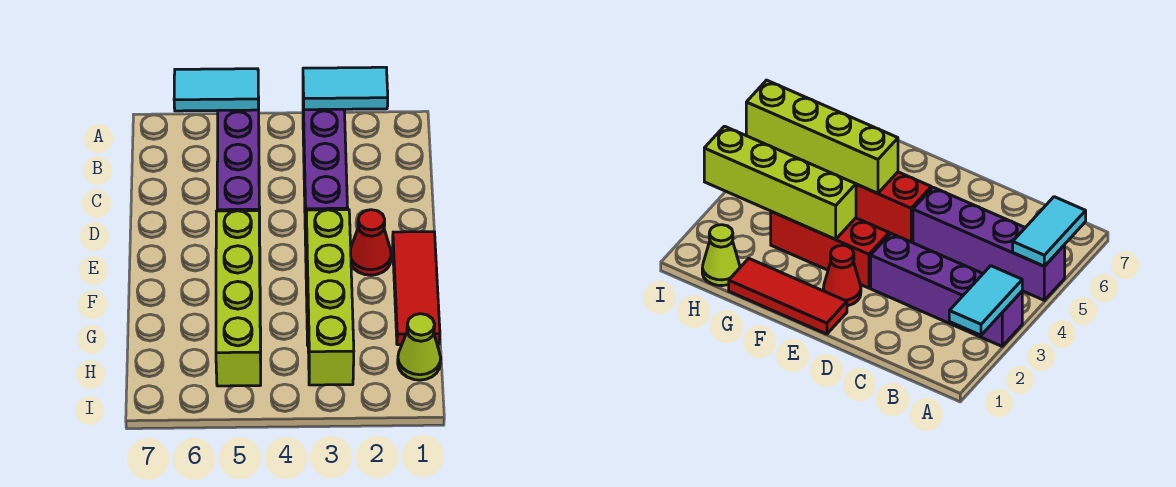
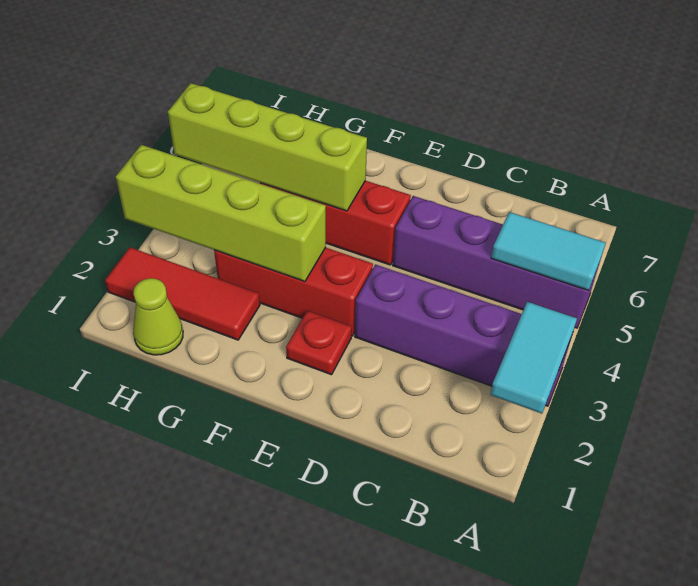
cyan tile A5:A6 level 2 -> cyan tile A5:B5 level 2
red tile E1:G1 level 1 -> red tile G2:I2 level 1
red cone E2 level 1 -> red plate E2 level 1

